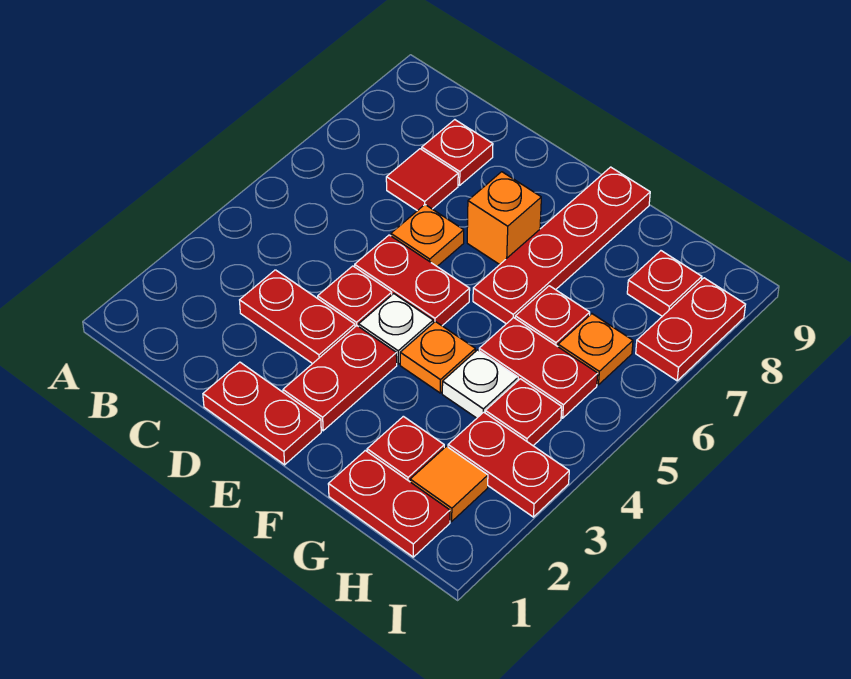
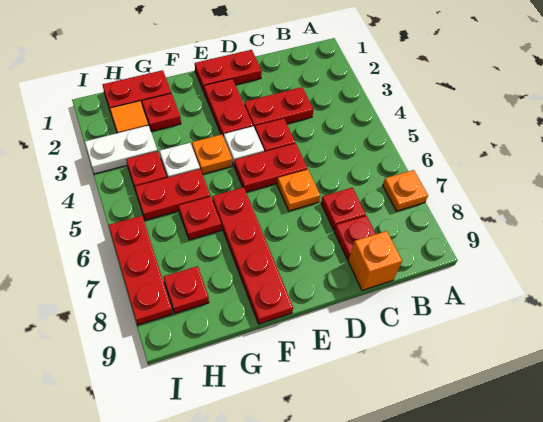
red tile C7 level 1 -> red plate C7 level 1
orange brick E7 level 1 -> orange brick C9 level 1
red plate H3:I3 level 1 -> white plate H3:I3 level 1
orange plate H6 level 1 -> orange plate A7 level 1
red plate I7:I8 level 1 -> red plate I6:I8 level 1

